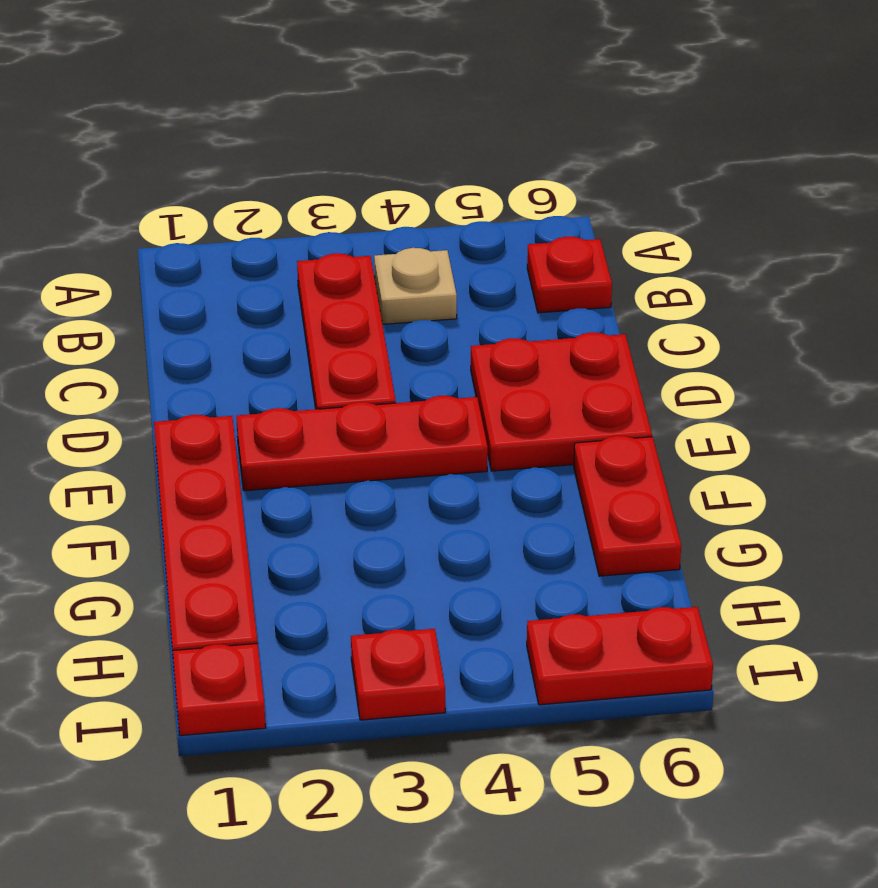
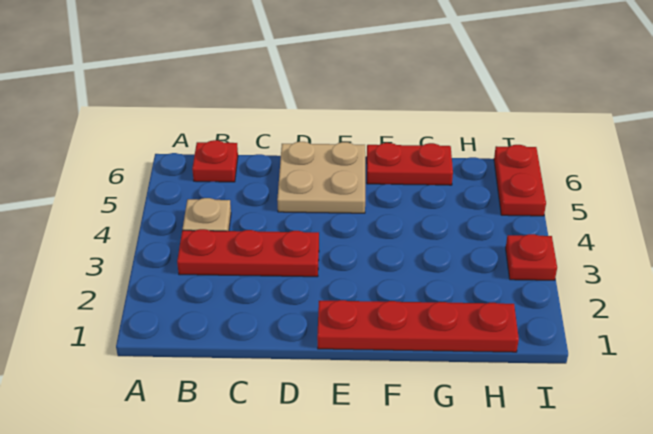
red plate D5:E6 level 1 -> tan plate D5:E6 level 1
red plate E2:E4 level 1 -> none
red plate I1 level 1 -> none

